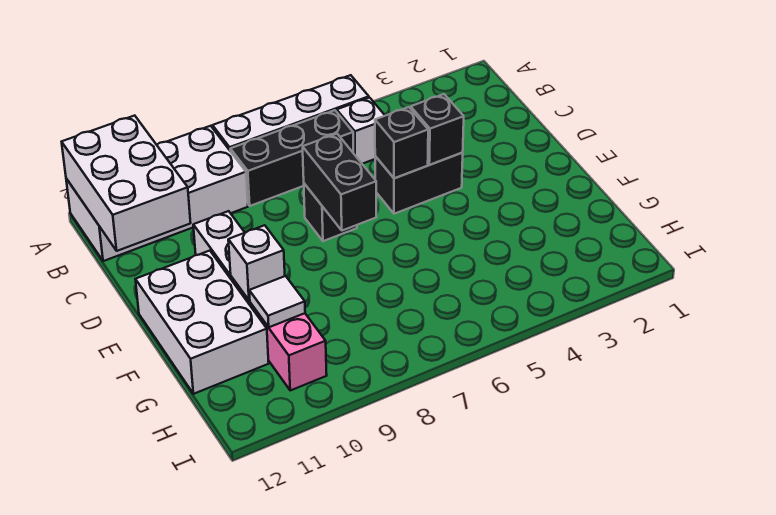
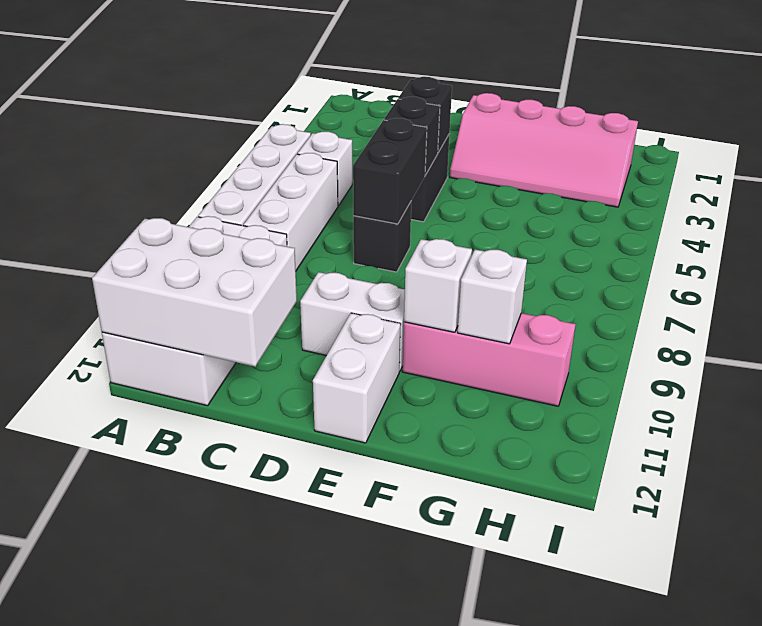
black brick B6:B8 level 1 -> white brick B6:B8 level 1
black brick D7:E7 level 2 -> black brick D6:D7 level 2
none -> pink slope E2:H3 level 1 top 2
white brick E11:G12 level 1 -> white brick E11:E12 level 1
white tile G10 level 2 -> white brick G10 level 2

